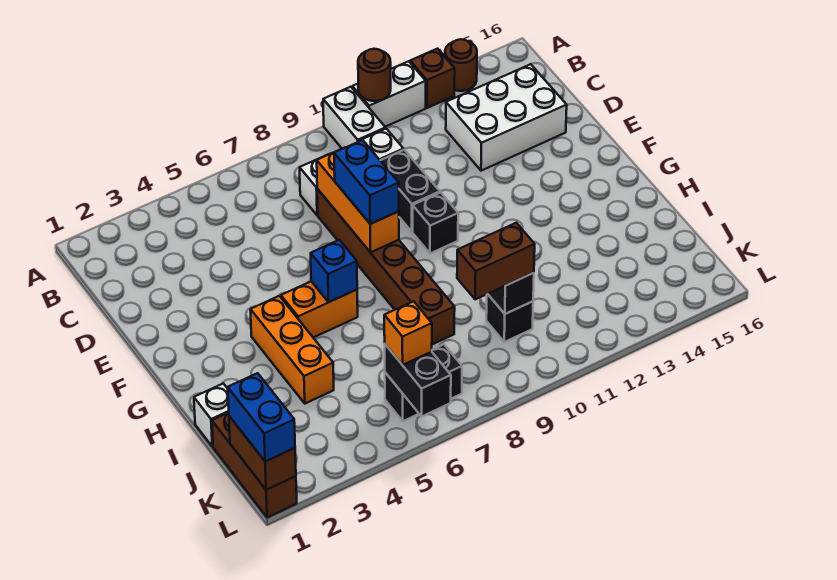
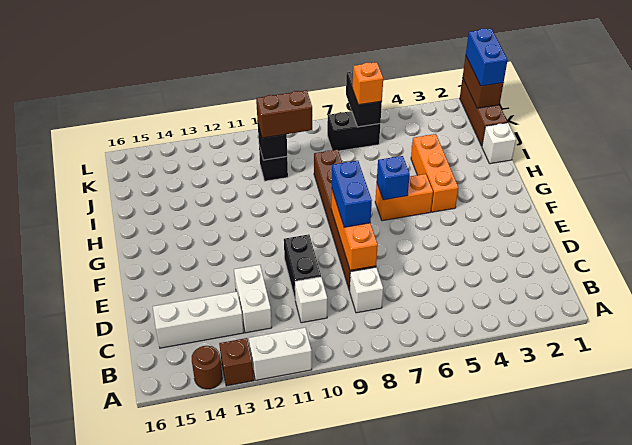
white brick A10:B10 level 1 -> white brick C12:D12 level 1
brown round brick A11 level 2 -> none
white brick C13:D15 level 1 -> white brick C13:C15 level 1
black brick F10 level 1 -> none

